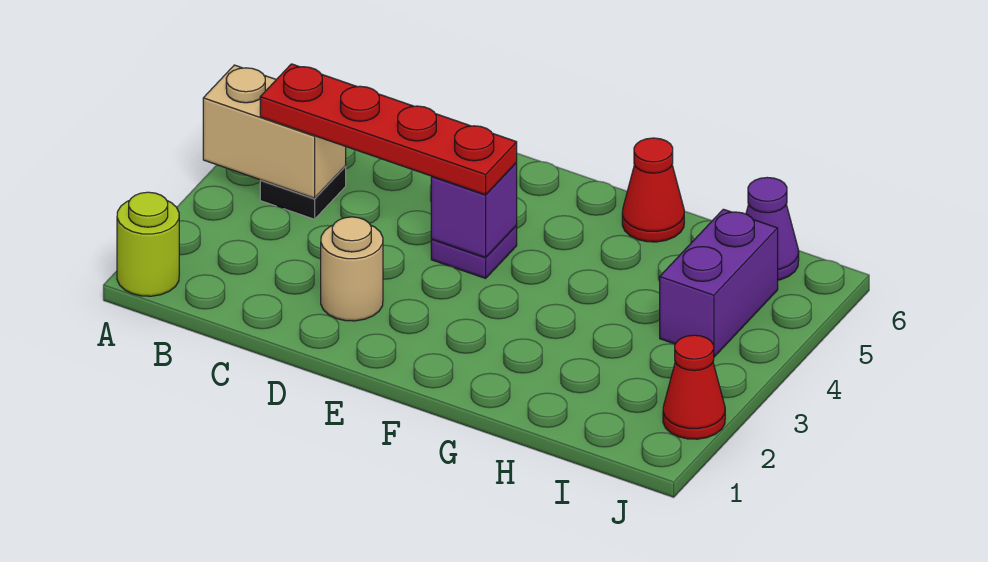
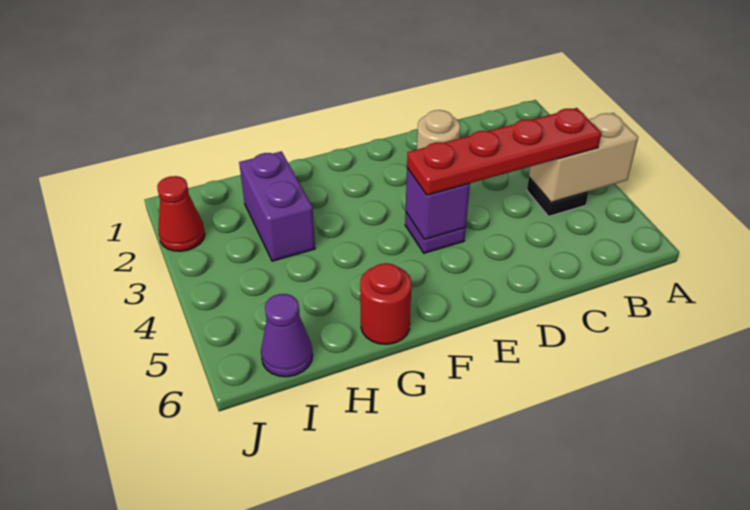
lime round brick A1 level 1 -> none
red cone G6 level 1 -> red round brick G6 level 1
purple brick I4:I5 level 1 -> purple brick H2:H3 level 1

